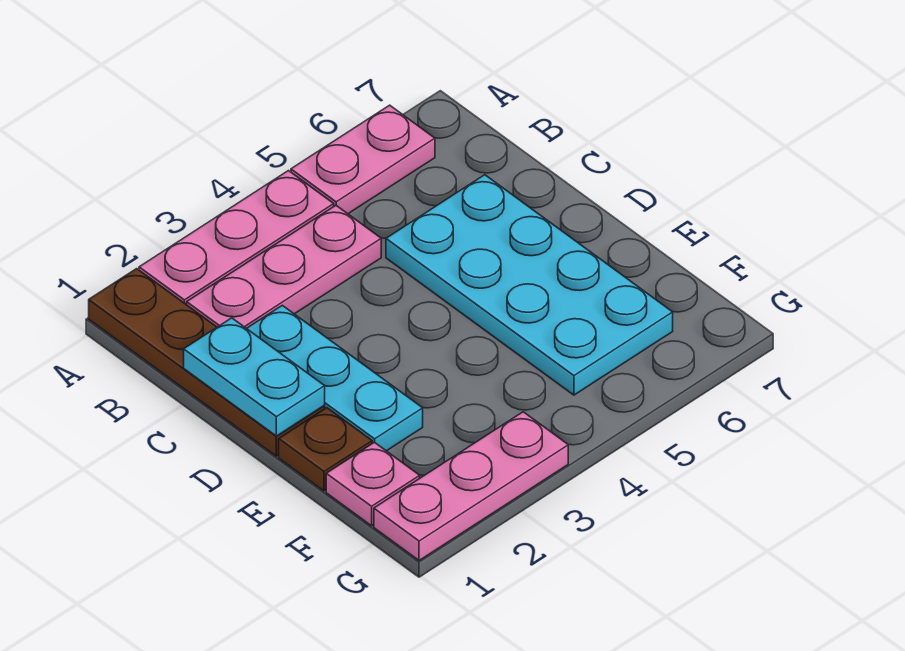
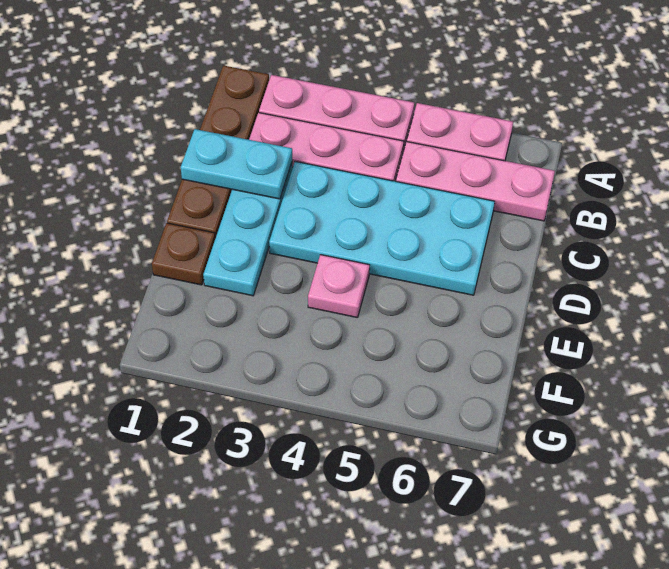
cyan plate C1:D1 level 2 -> cyan plate C1:C2 level 2
cyan plate C5:F6 level 1 -> cyan plate C3:D6 level 1
pink plate F1 level 1 -> pink plate E4 level 1
pink plate G1:G3 level 1 -> pink plate B5:B7 level 1

